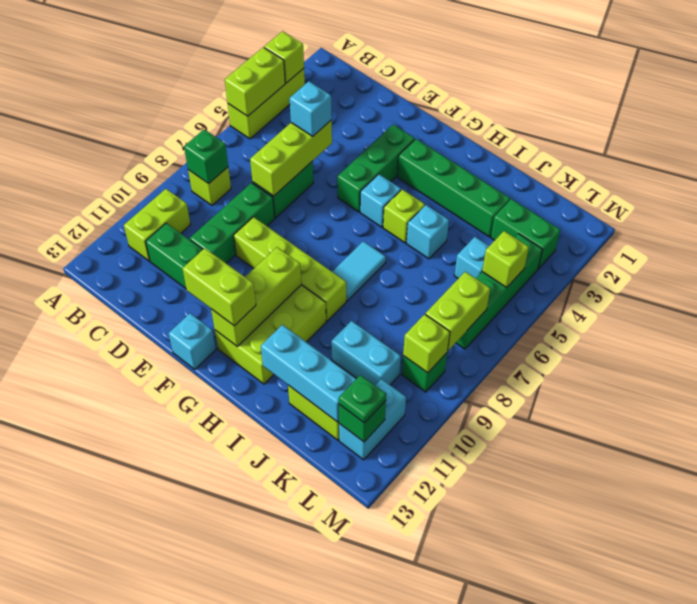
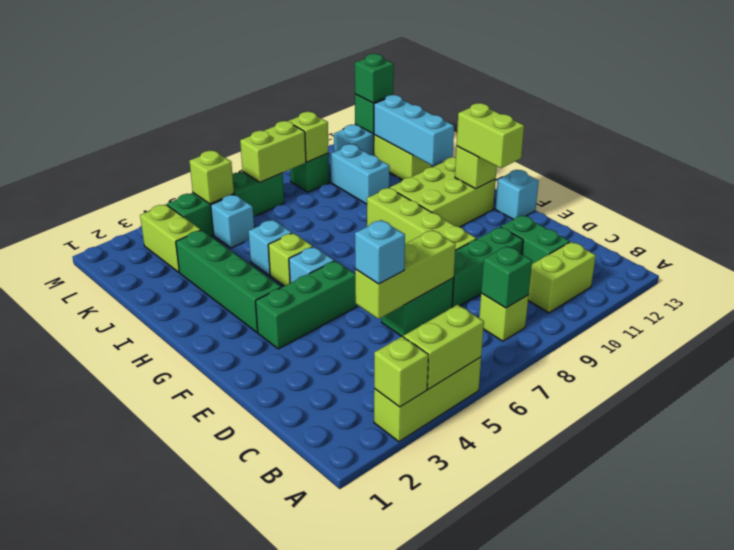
lime brick G10:G12 level 2 -> lime brick G12 level 2
cyan tile H7:H8 level 1 -> none
green brick K3:L3 level 1 -> lime brick K3:L3 level 1
green plate L12 level 3 -> green brick L12 level 3

